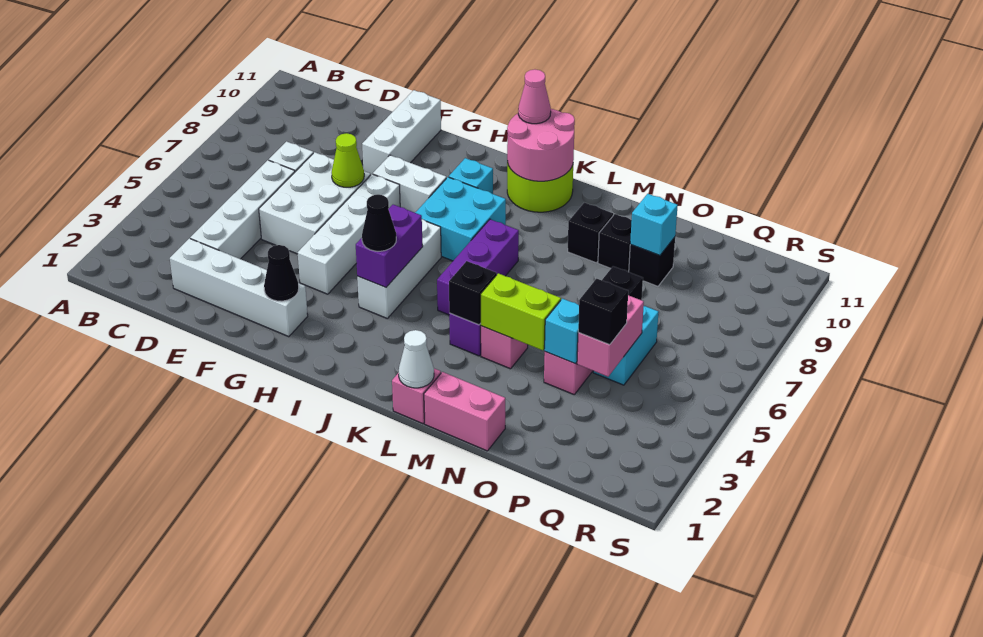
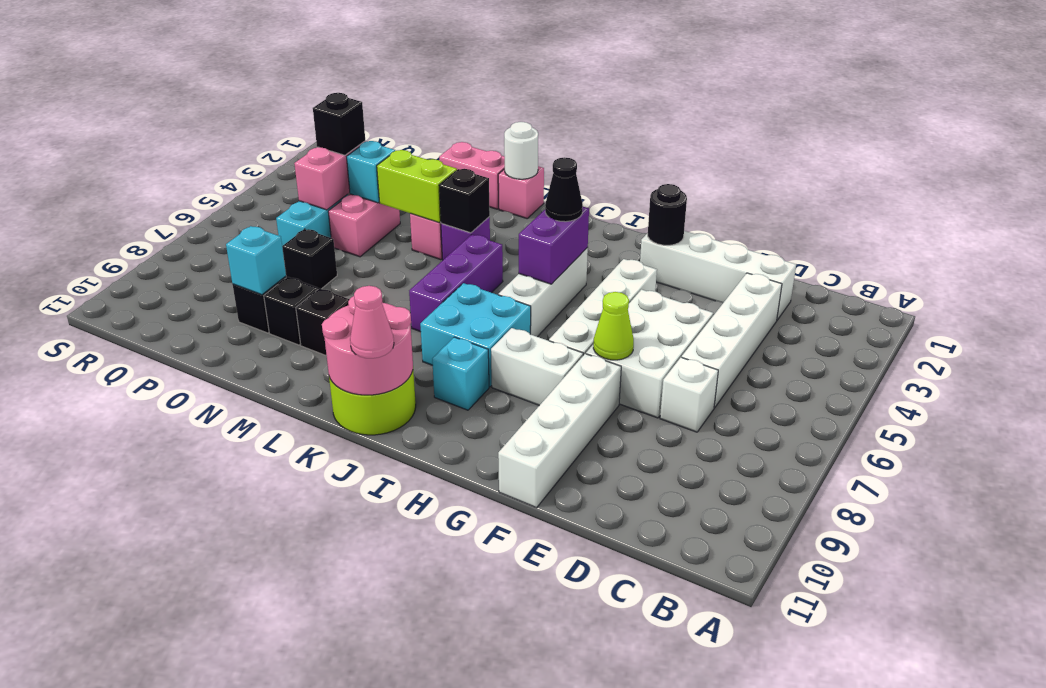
white brick F9:F11 level 1 -> white brick F8:F11 level 1
black cone G2 level 2 -> black round brick G2 level 2
white cone L1 level 2 -> white round brick L1 level 2

